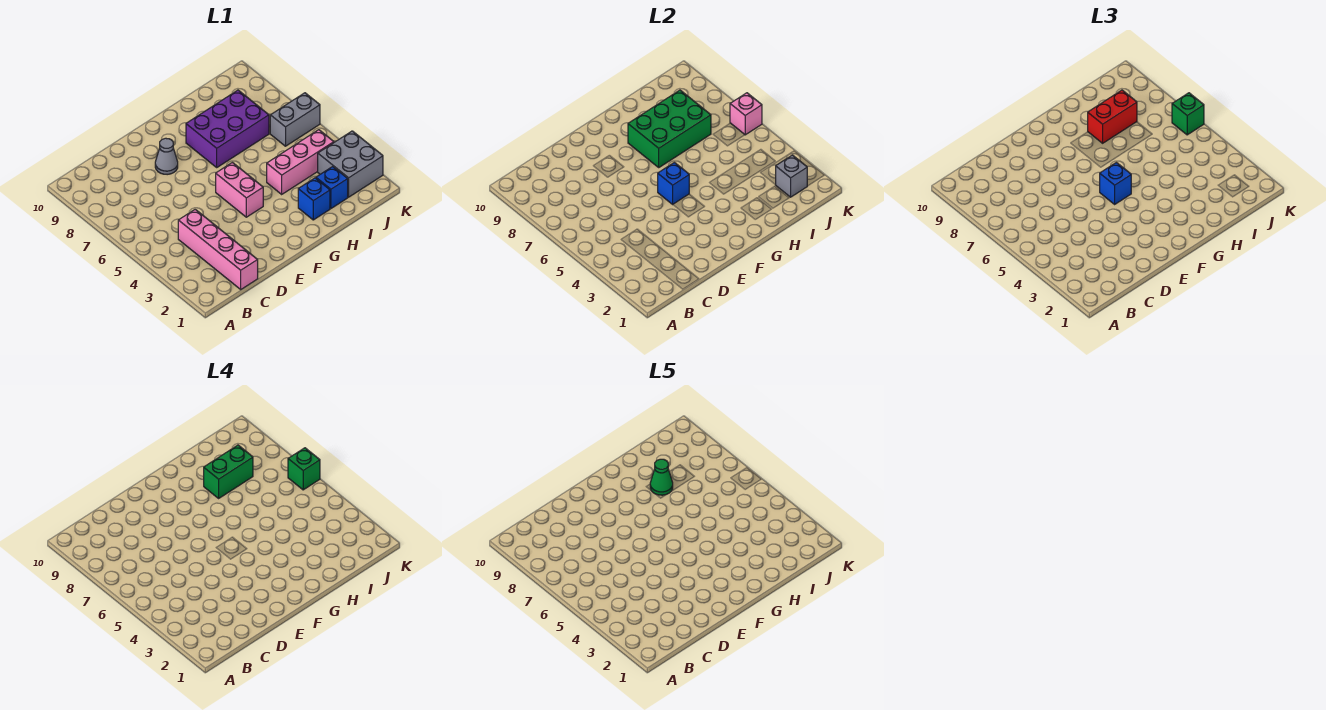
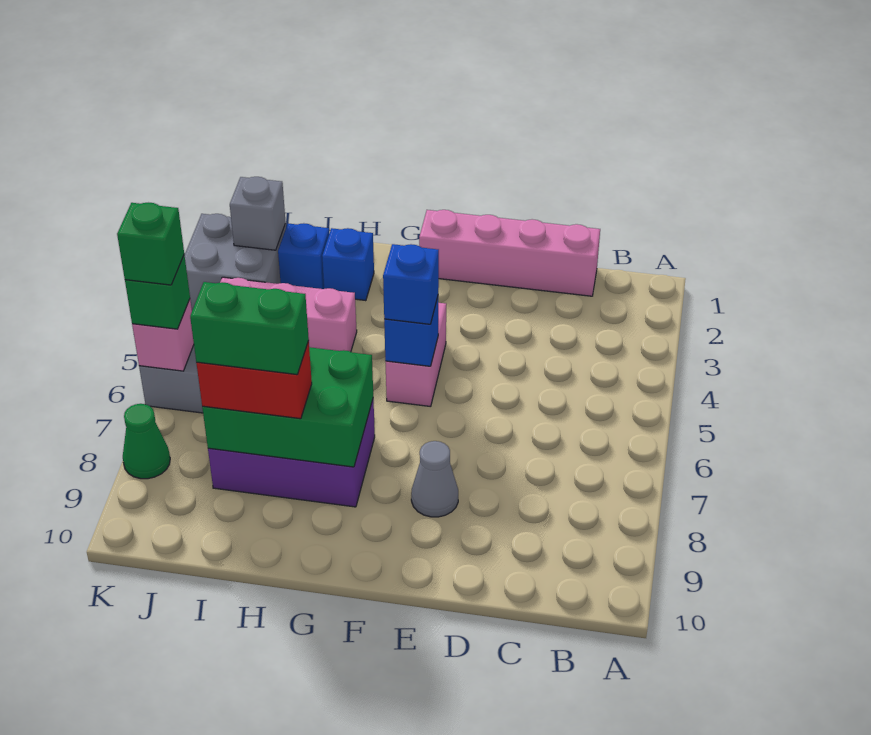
pink brick C1:C4 level 1 -> pink brick C1:F1 level 1
green cone H8 level 5 -> green cone K8 level 1

